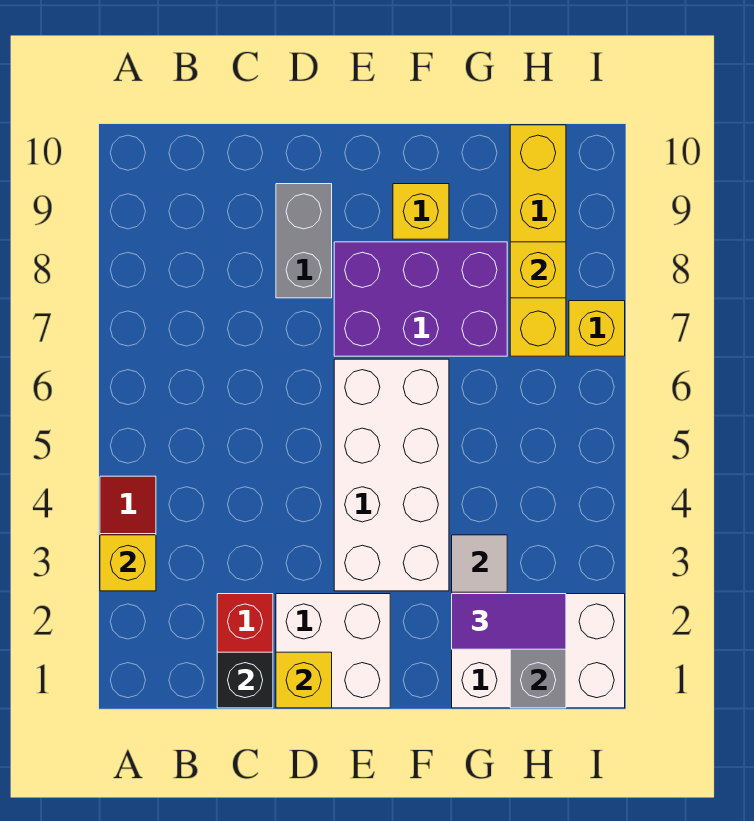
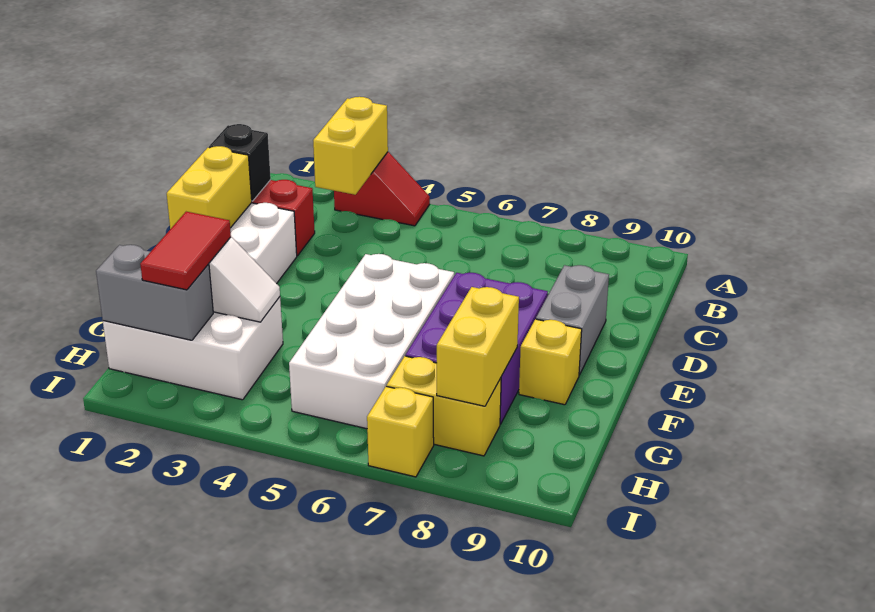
yellow brick A3 level 2 -> yellow brick A3:B3 level 2
yellow brick D1 level 2 -> yellow brick D1:E1 level 2
grey brick D8:D9 level 1 -> grey brick D9:E9 level 1
white brick E3:F6 level 1 -> white brick E5:H6 level 1
white brick G1:I2 level 1 -> white brick G1:H3 level 1
purple tile G2:H2 level 3 -> red tile G2:H2 level 3
yellow brick H7:H10 level 1 -> yellow brick H7:H8 level 1
yellow brick H8 level 2 -> yellow brick G8:H8 level 2

